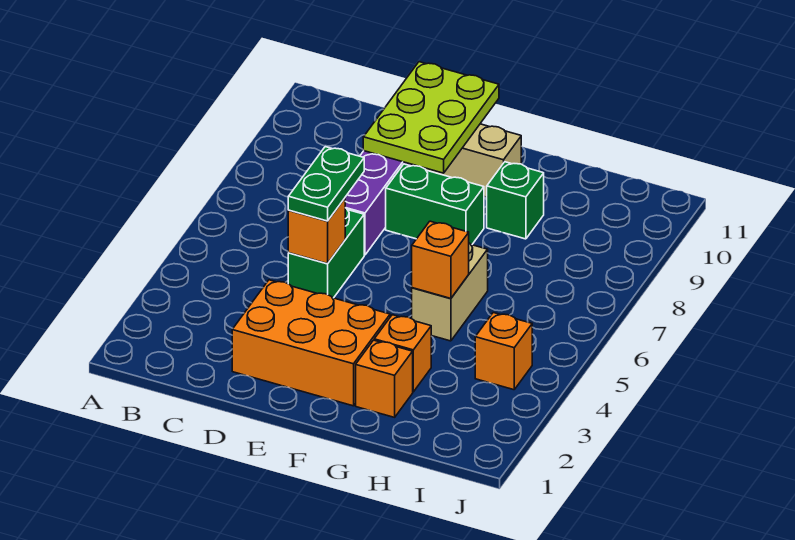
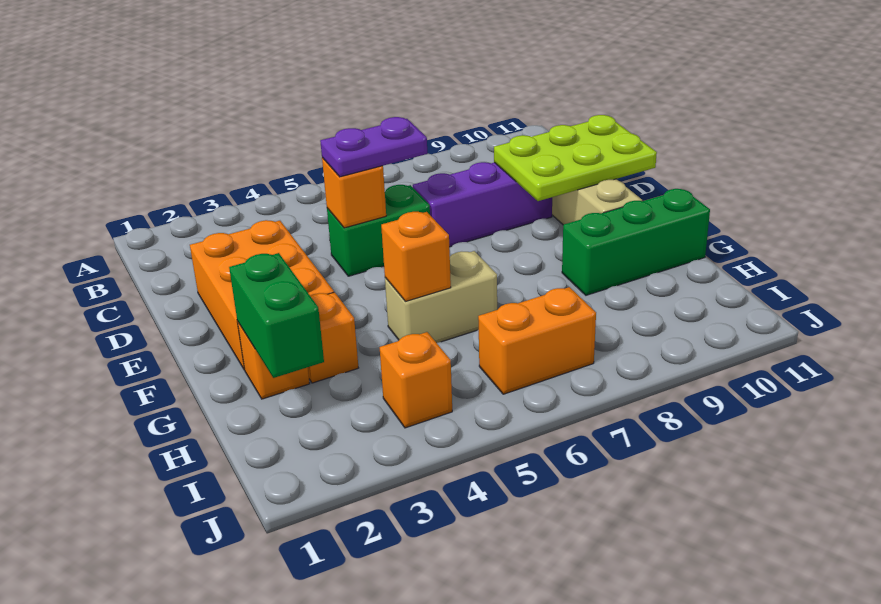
green plate D5:D6 level 3 -> purple plate D5:D6 level 3
green brick E8:F8 level 1 -> green brick G2:H2 level 2
green brick G9 level 1 -> green brick G9:G11 level 1
none -> orange brick I6:I7 level 1

